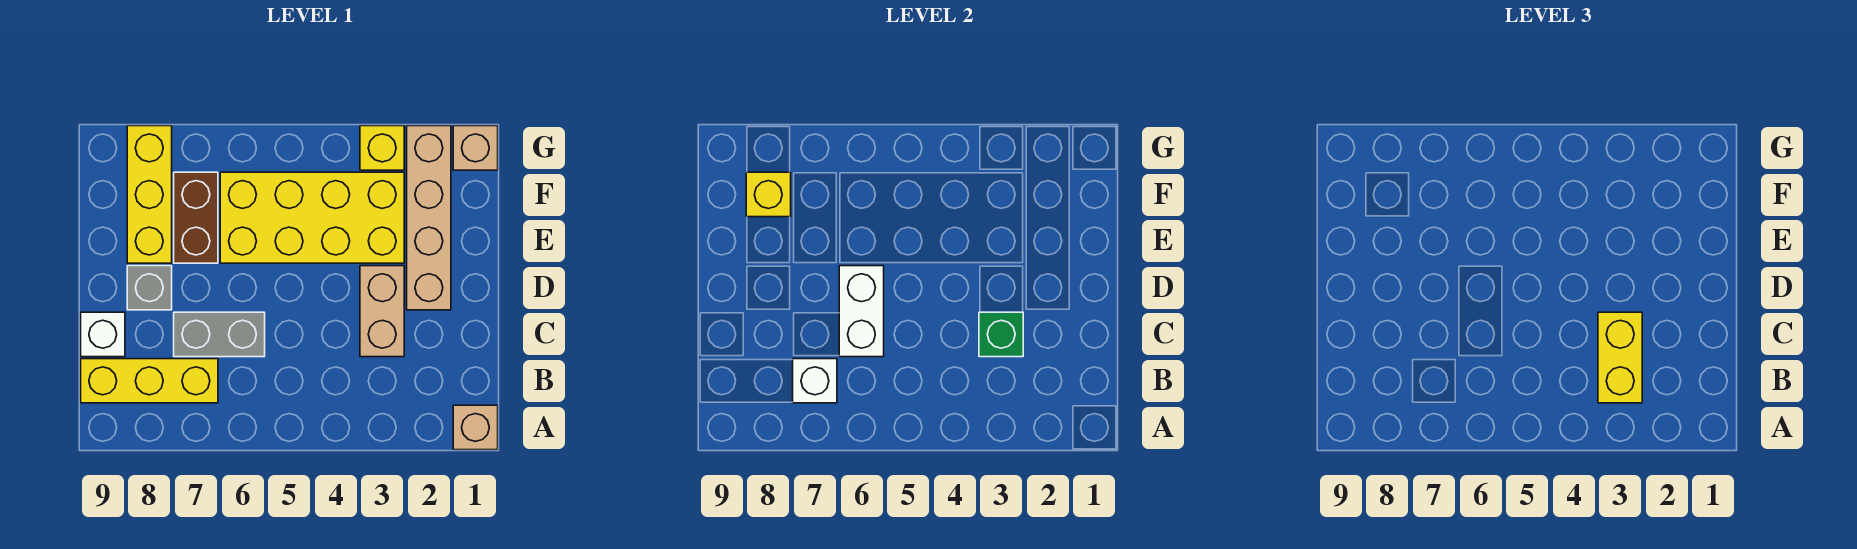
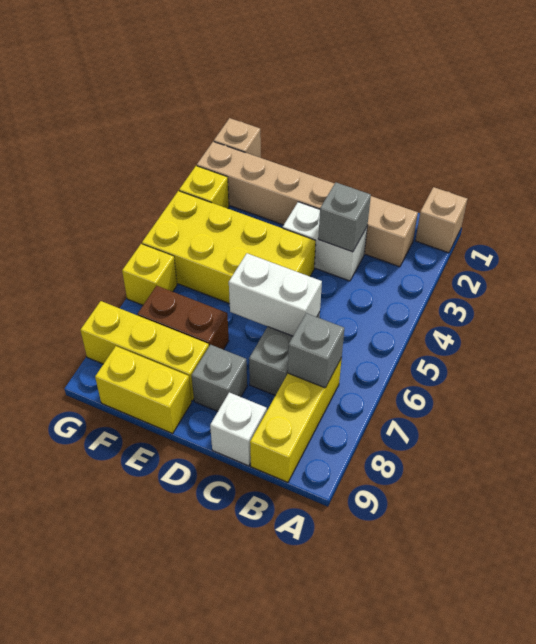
yellow brick B3:C3 level 3 -> yellow brick E9:F9 level 1
white brick B7 level 2 -> grey brick B7 level 2
tan brick C3:D3 level 1 -> white brick C3:D3 level 1
green brick C3 level 2 -> grey brick C3 level 2
tan brick D2:G2 level 1 -> tan brick B2:G2 level 1
yellow brick E3:F6 level 1 -> yellow brick D4:G5 level 1
yellow brick F8 level 2 -> yellow brick G6 level 1

